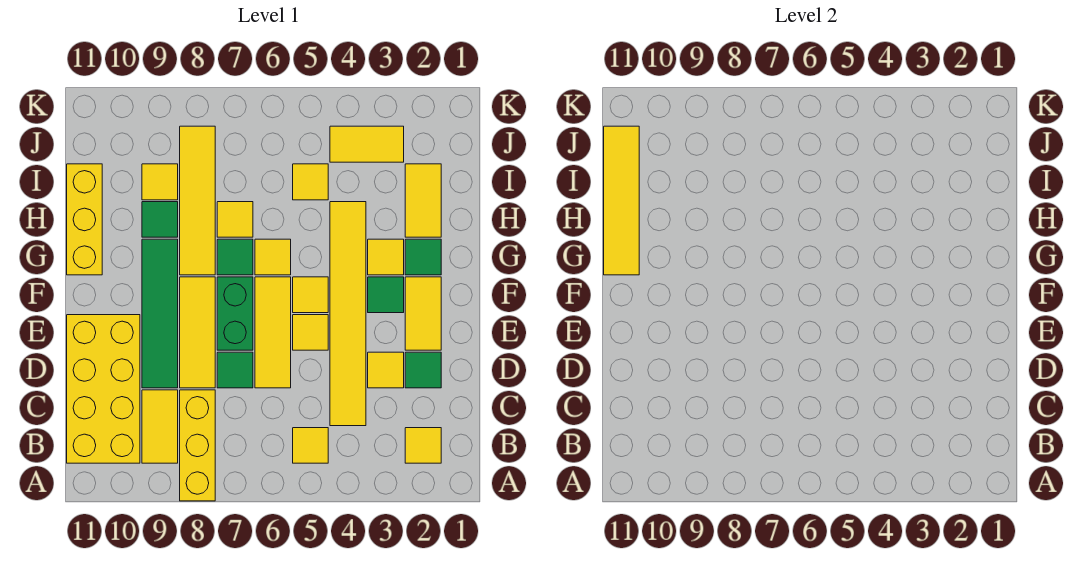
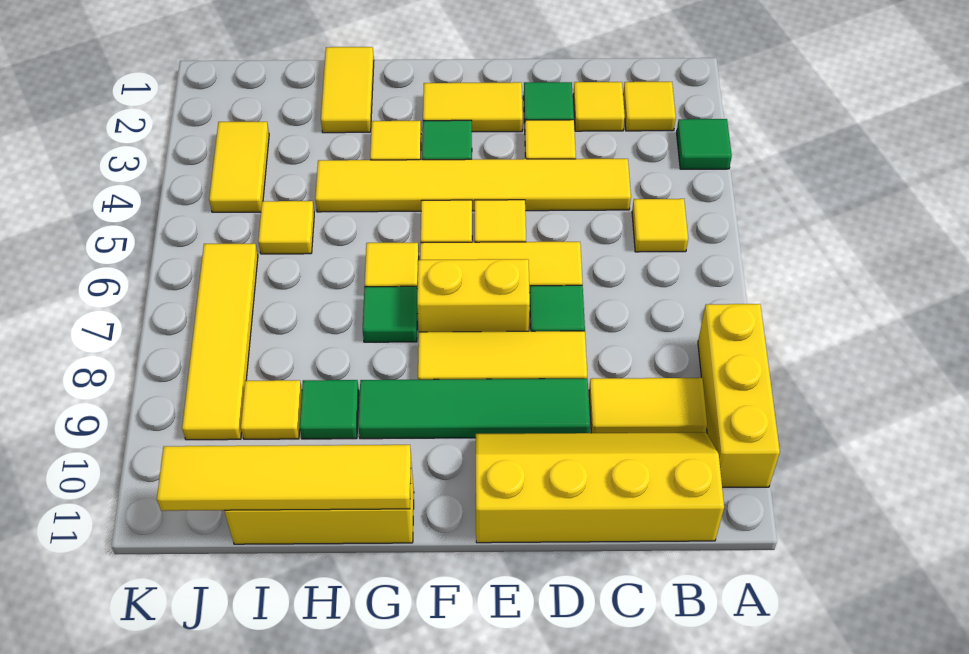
yellow brick A8:C8 level 1 -> yellow brick A8:A10 level 1
yellow brick B10:E11 level 1 -> yellow slope B10:E11 level 1 top 11
green brick E7:F7 level 1 -> yellow brick E7:F7 level 1
green tile G2 level 1 -> green tile A3 level 1
yellow tile G8:J8 level 1 -> yellow tile J6:J9 level 1
yellow tile H2:I2 level 1 -> yellow tile H1:H2 level 1
yellow tile H7 level 1 -> yellow tile C2 level 1

